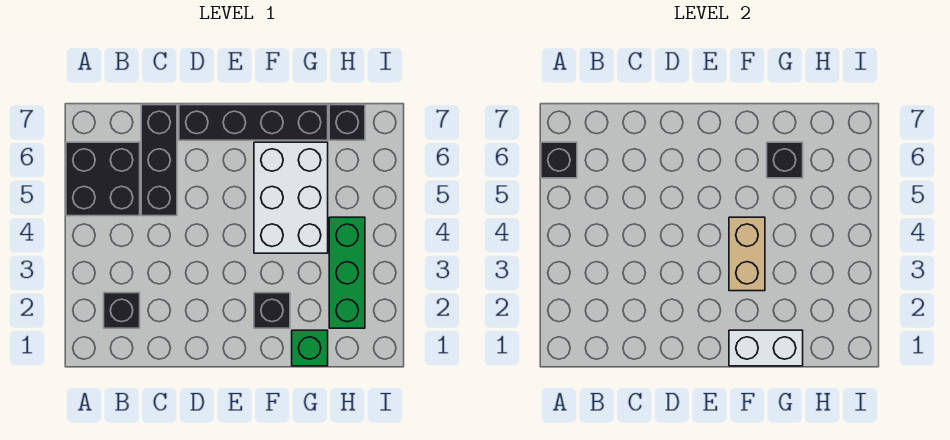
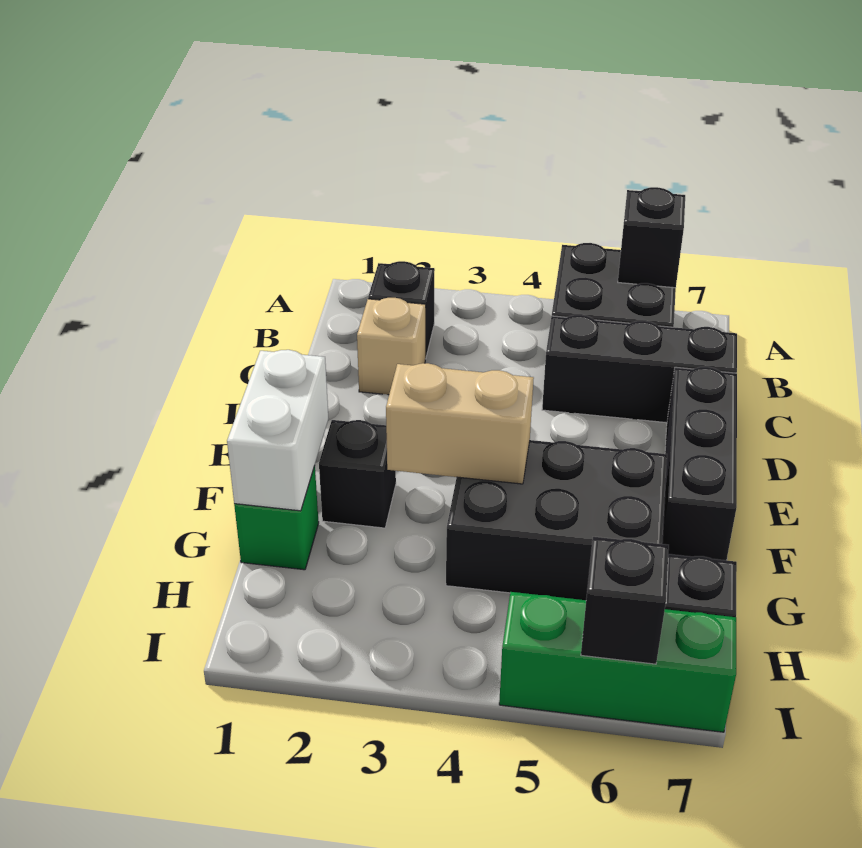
none -> tan brick C2 level 1
black brick D7:G7 level 1 -> black brick D7:F7 level 1
white brick F4:G6 level 1 -> black brick F4:G6 level 1
black brick G6 level 2 -> black brick I6 level 2
green brick H2:H4 level 1 -> green brick I5:I7 level 1

